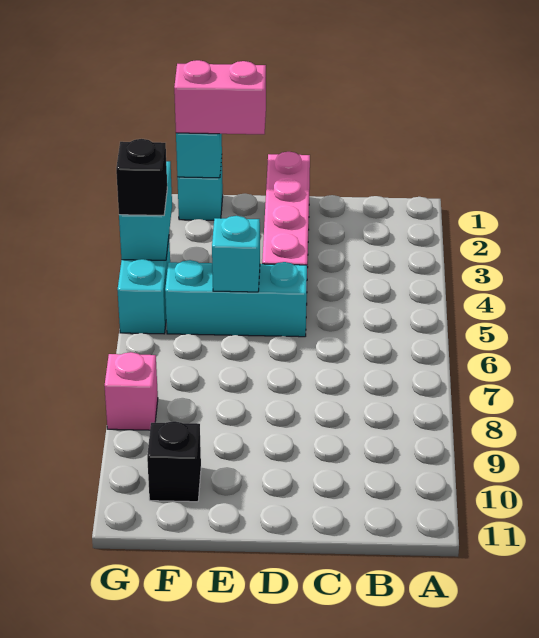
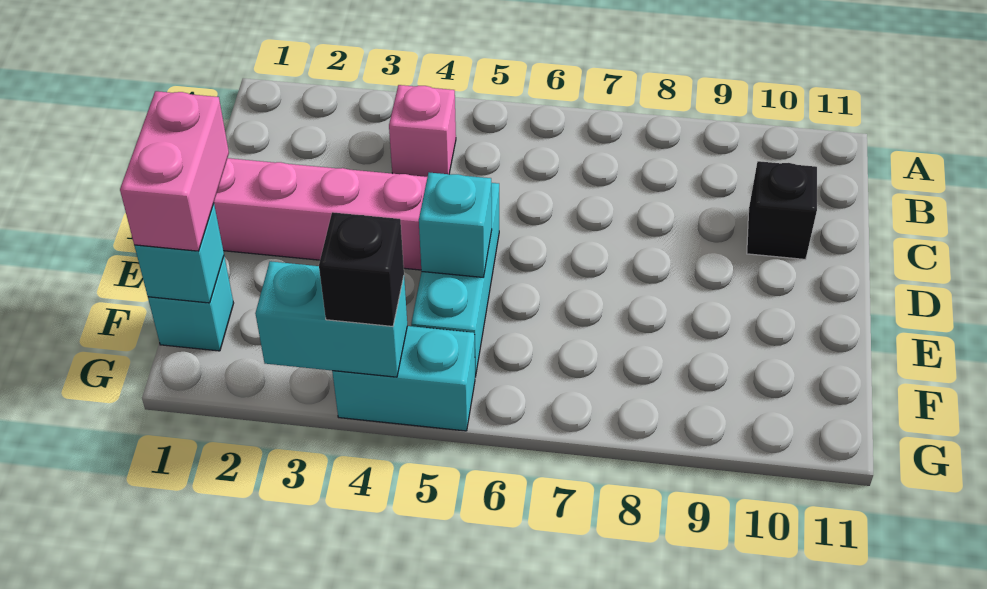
black brick F10 level 1 -> black brick C10 level 1
pink brick G8 level 1 -> pink brick B4 level 1

